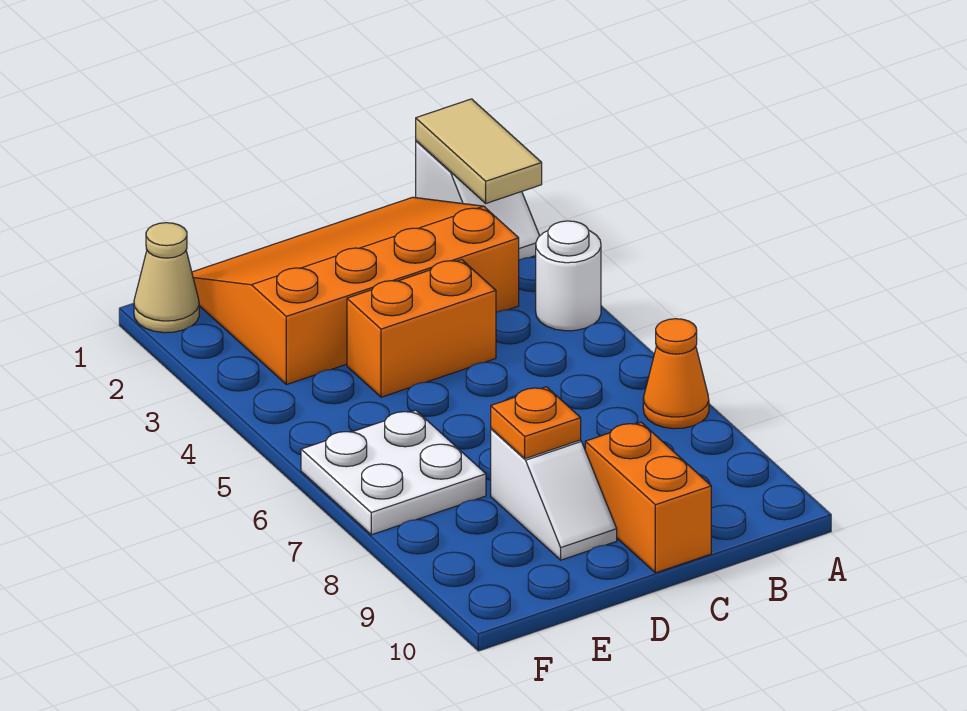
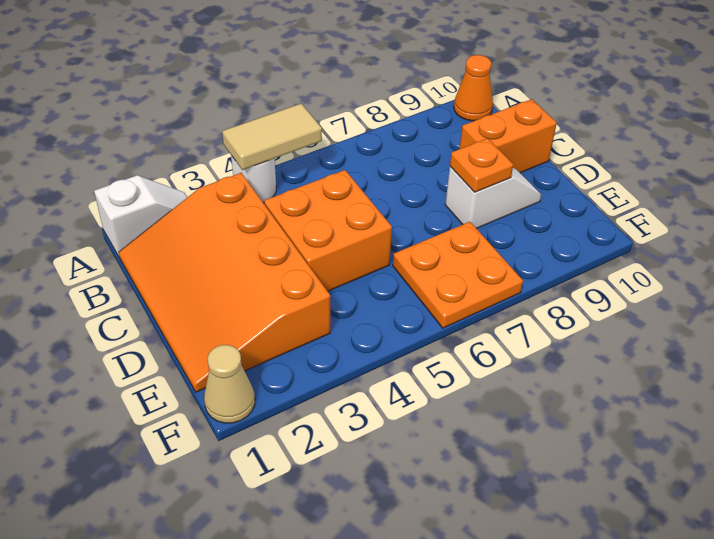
tan tile A1:A2 level 2 -> tan tile A4:A5 level 2
orange cone A7 level 1 -> orange cone A10 level 1
orange brick C4:D4 level 1 -> orange brick C4:D5 level 1
white plate E6:F7 level 1 -> orange plate E6:F7 level 1

